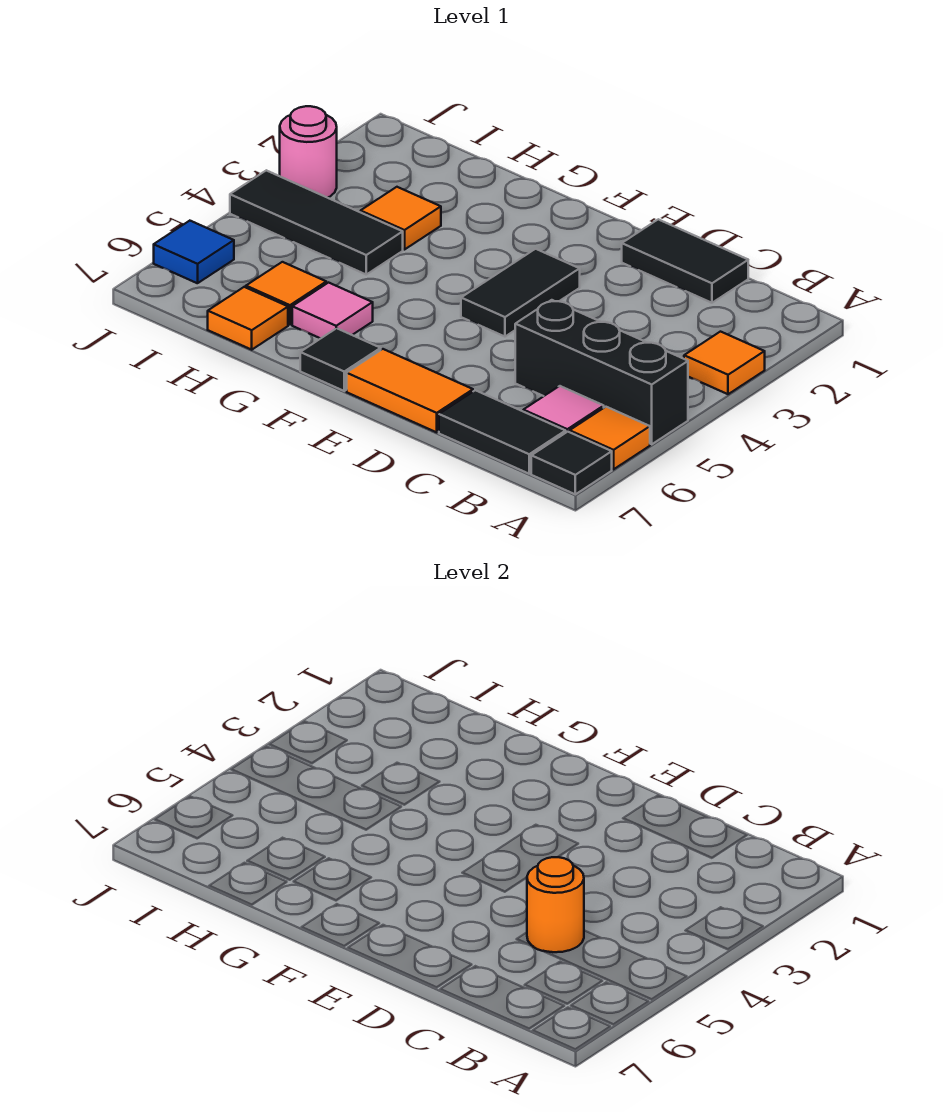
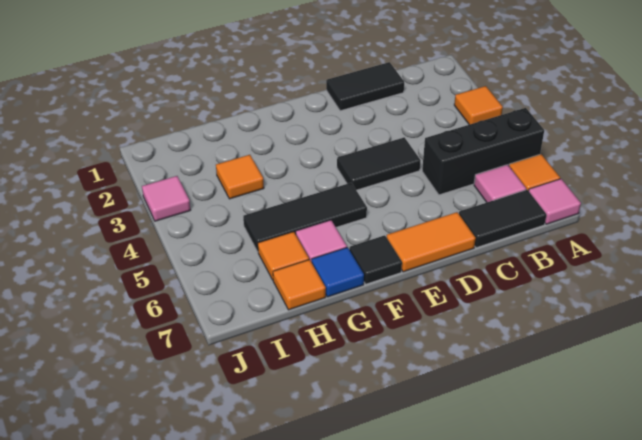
black tile A7 level 1 -> pink tile A7 level 1
orange round brick C5 level 2 -> none
black tile E3:E4 level 1 -> black tile D4:E4 level 1
black tile H4:J4 level 1 -> black tile F5:H5 level 1
pink round brick J3 level 1 -> pink tile J3 level 1
blue tile J6 level 1 -> blue tile G7 level 1

